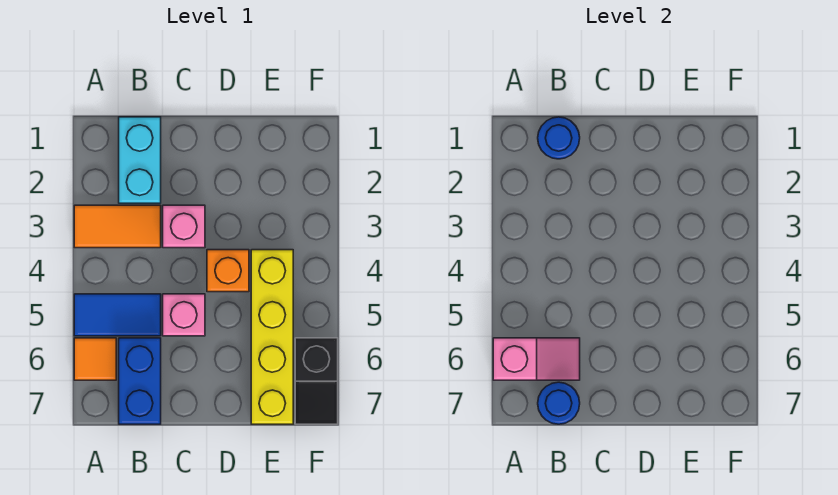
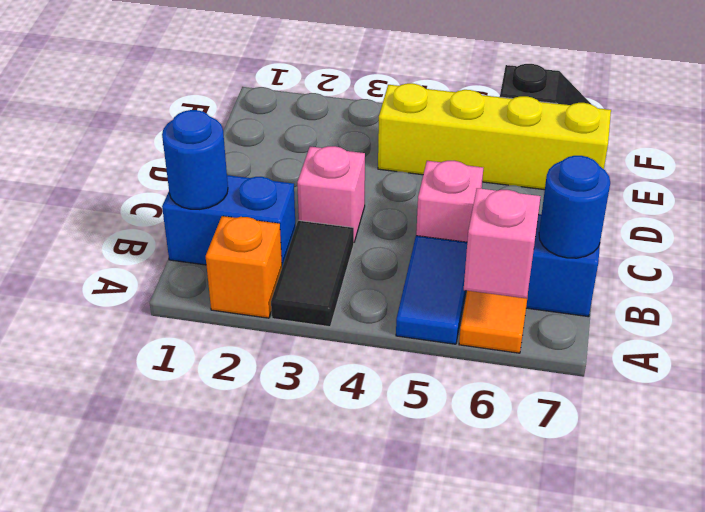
orange tile A3:B3 level 1 -> black tile A3:B3 level 1
cyan brick B1:B2 level 1 -> blue brick B1:B2 level 1
orange brick D4 level 1 -> orange brick A2 level 1

